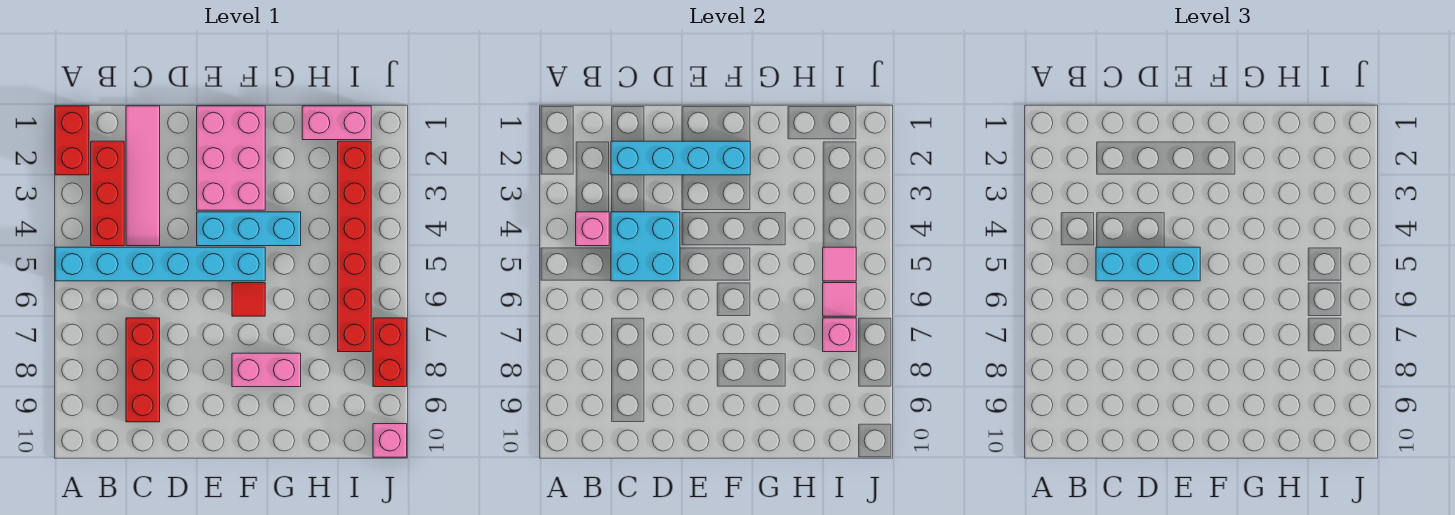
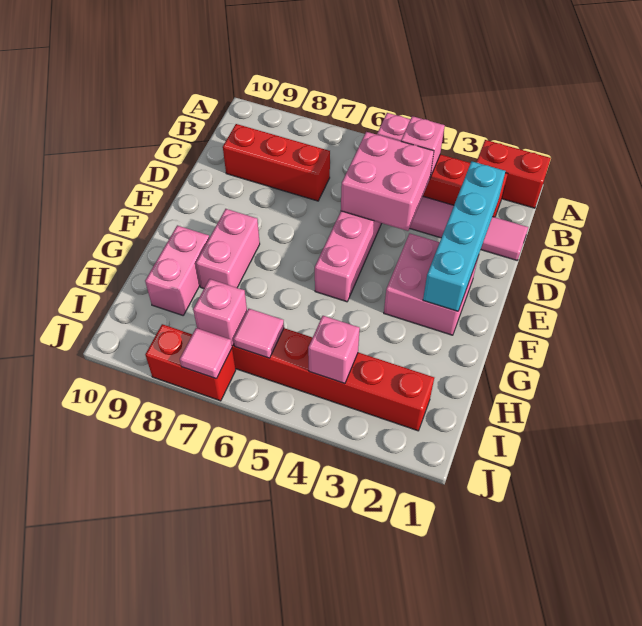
cyan brick A5:F5 level 1 -> pink brick A5:F5 level 1
cyan brick C4:D5 level 2 -> pink brick C4:D5 level 2
cyan brick C5:E5 level 3 -> none
pink brick E1:F3 level 1 -> pink brick E2:F3 level 1
cyan brick E4:G4 level 1 -> none
red tile F6 level 1 -> none
pink brick H1:I1 level 1 -> pink brick G9:H9 level 1
pink tile I5 level 2 -> pink tile J7 level 2
pink brick J10 level 1 -> pink brick I4 level 2

